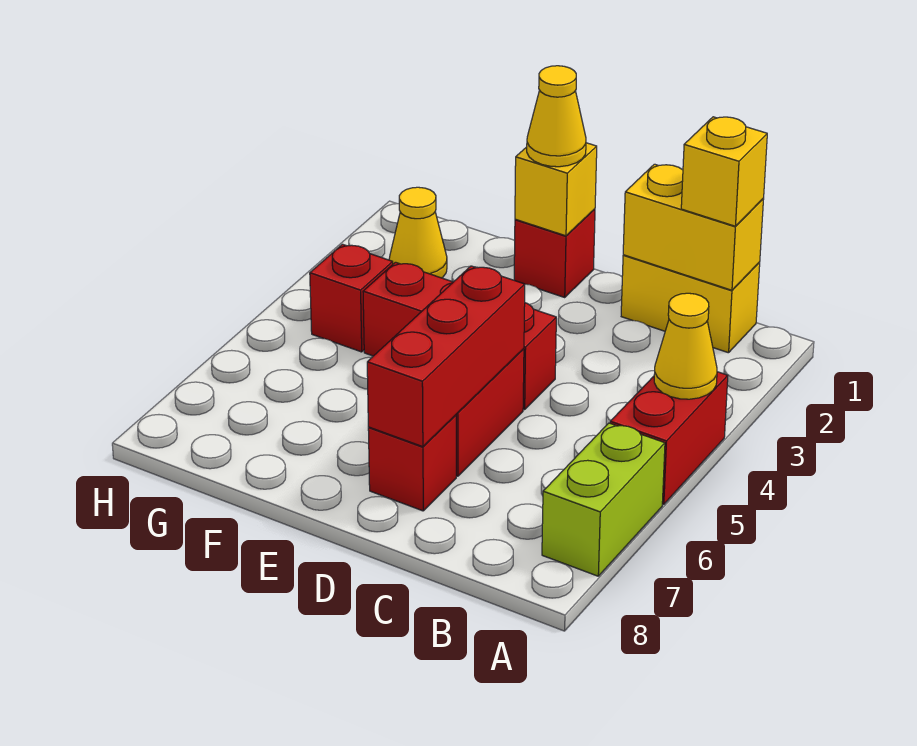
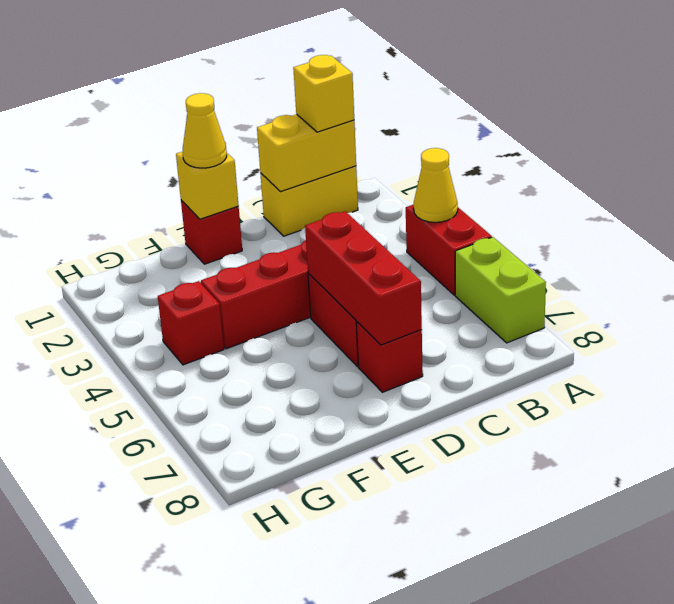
yellow cone G2 level 1 -> none

